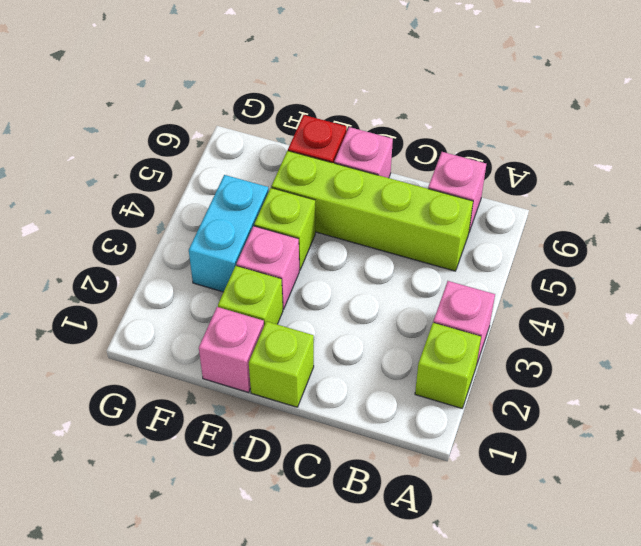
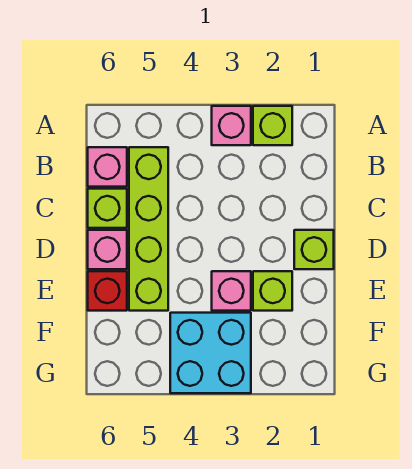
pink brick E1 level 1 -> none
lime brick E4 level 1 -> lime brick C6 level 1
cyan brick F3:F4 level 1 -> cyan brick F3:G4 level 1

